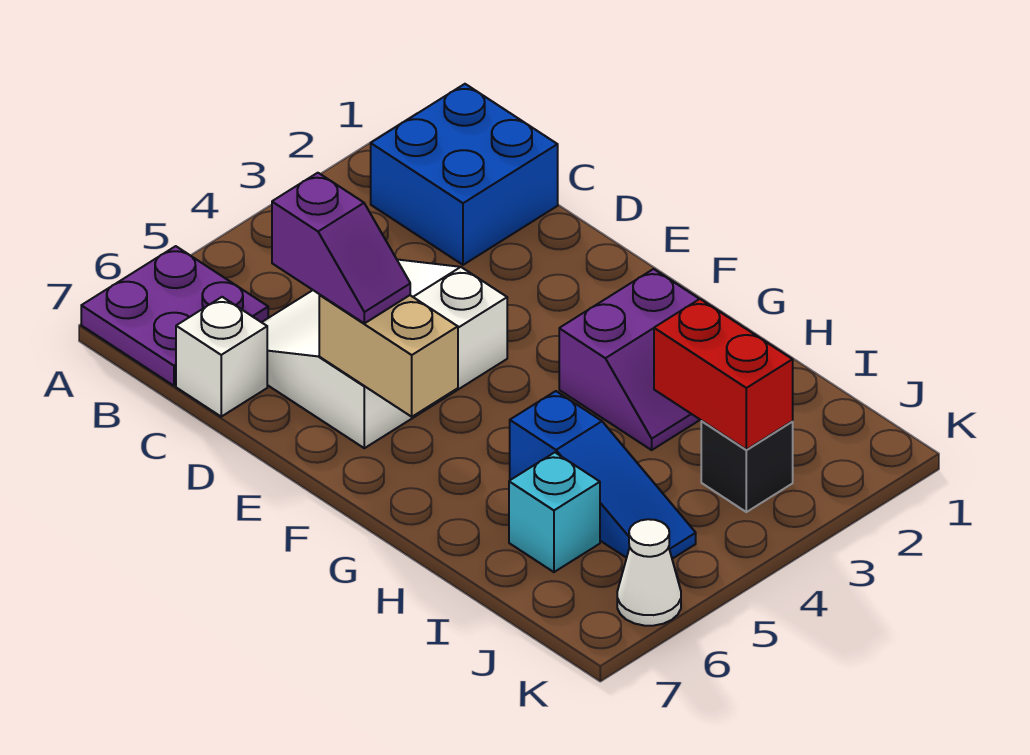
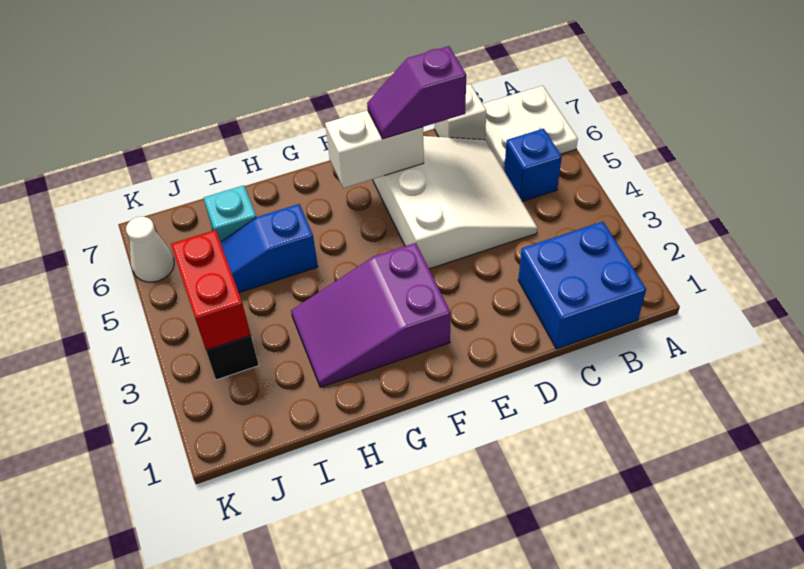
purple plate A6:B7 level 1 -> white plate A6:B7 level 1
none -> blue brick B5 level 1
tan brick E6:F6 level 2 -> white brick E6:F6 level 2
purple slope G2:H3 level 1 top G -> purple slope F2:H3 level 1 top F
red brick I3:J3 level 2 -> red brick J3:J4 level 2

